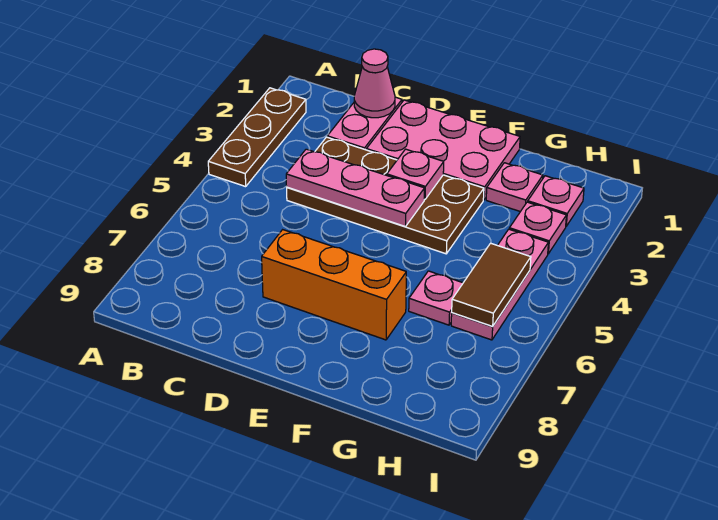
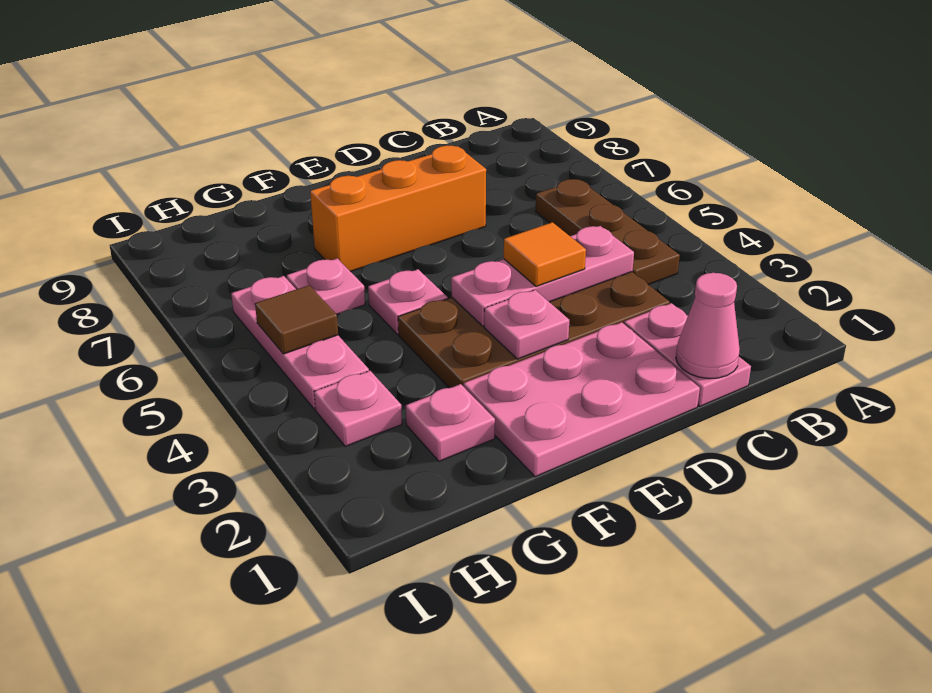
brown plate A2:A4 level 1 -> brown plate B4:B6 level 1
none -> orange tile D4 level 3
pink plate H2 level 1 -> pink plate F5 level 1
brown tile H5:H6 level 2 -> brown tile H5 level 2

